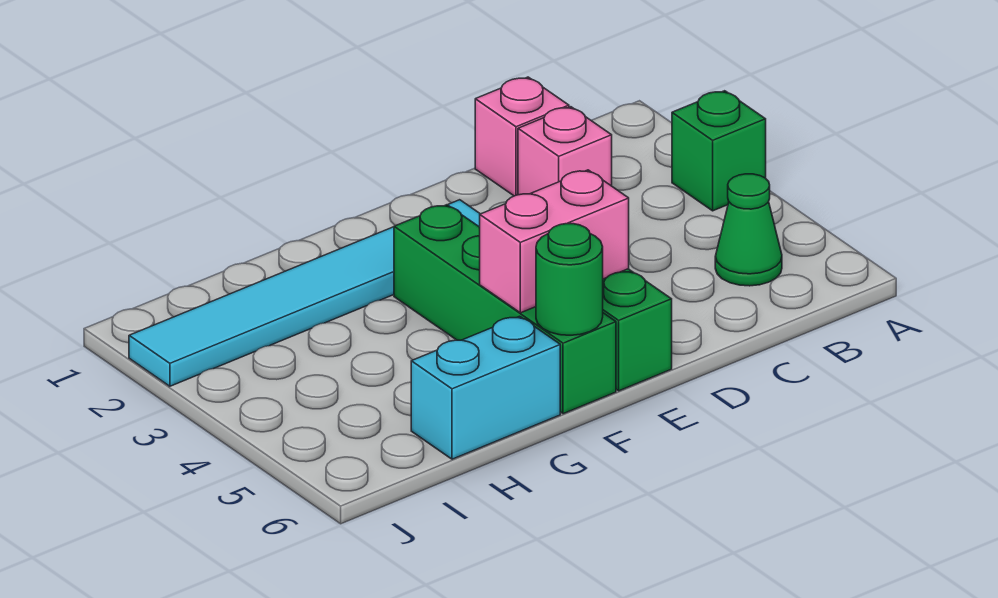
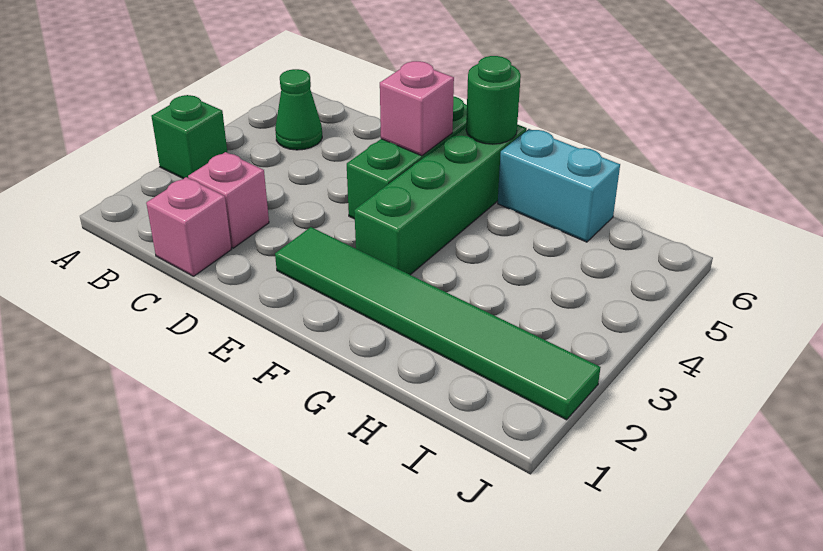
cyan tile E2:J2 level 1 -> green tile E2:J2 level 1
pink brick E5:F5 level 2 -> pink brick E5 level 2

